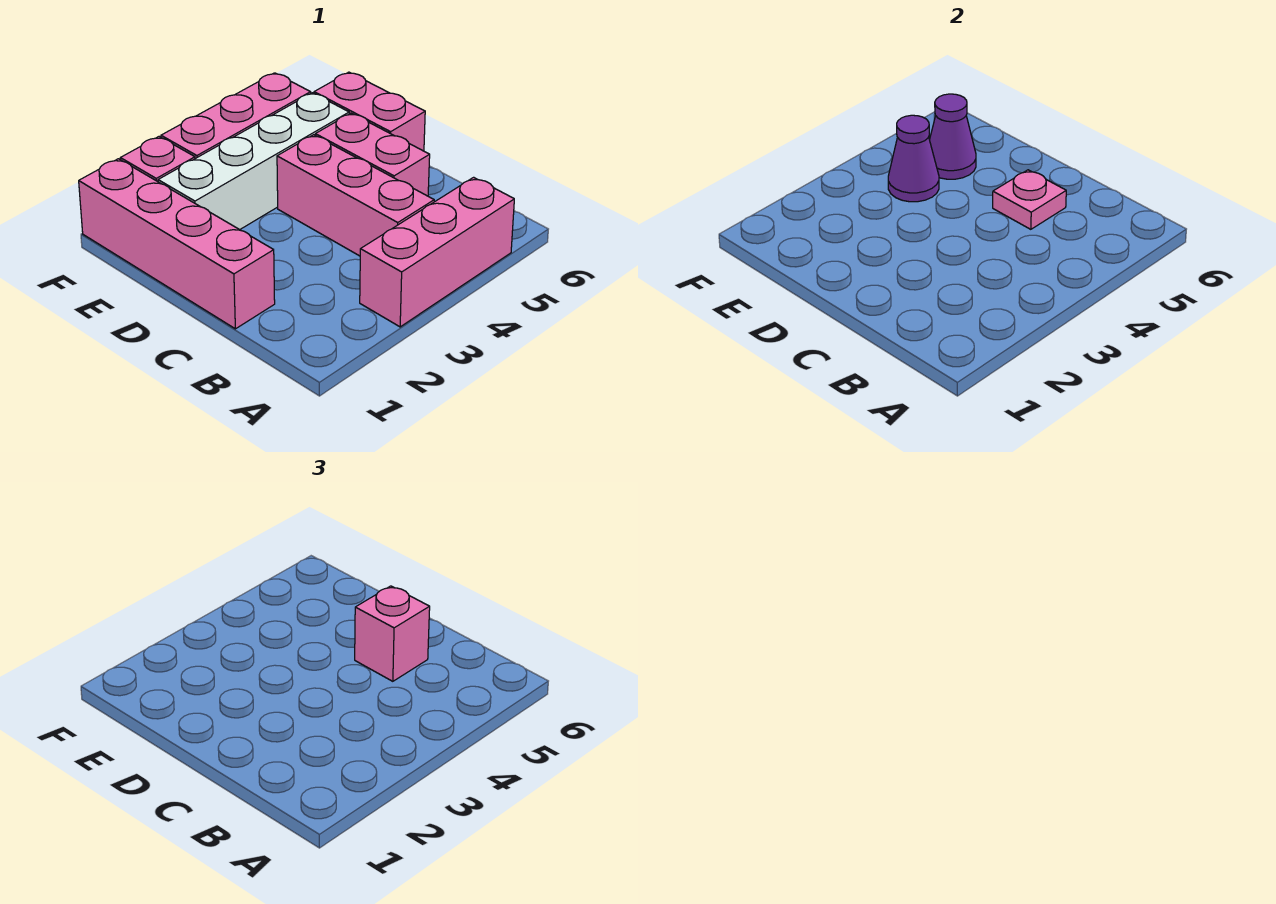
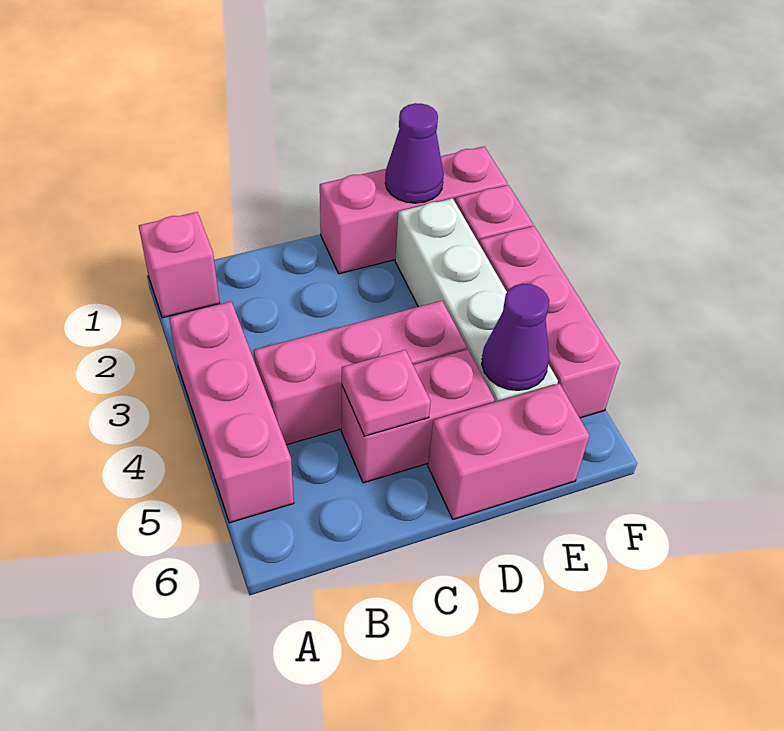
pink brick C1:F1 level 1 -> pink brick D1:F1 level 1
pink brick C5 level 3 -> pink brick A1 level 1
purple cone E4 level 2 -> purple cone E1 level 2

